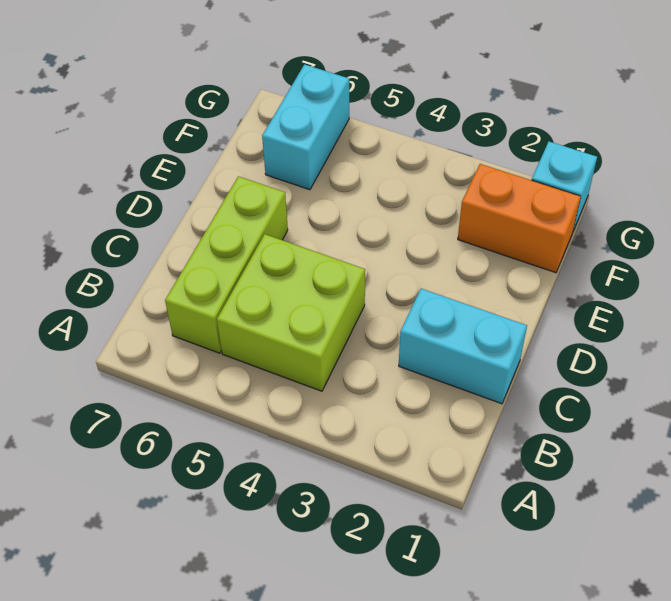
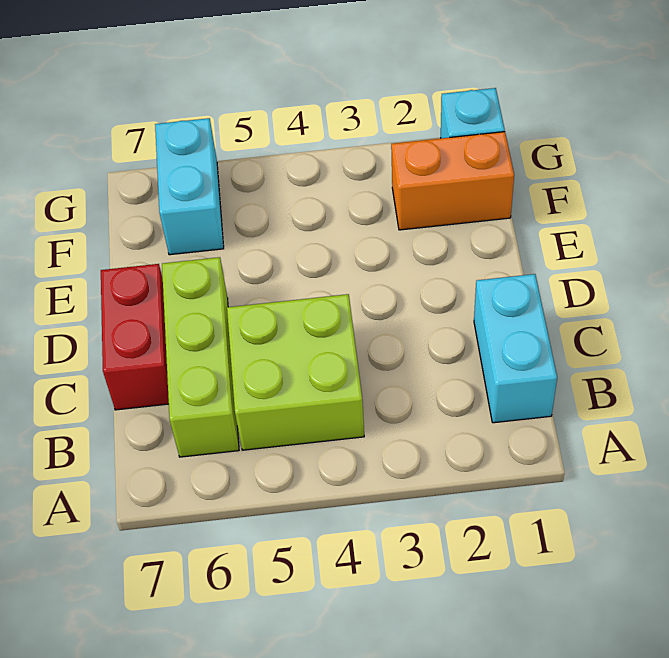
cyan brick C1:C2 level 1 -> cyan brick B1:C1 level 1
none -> red brick C7:D7 level 1

